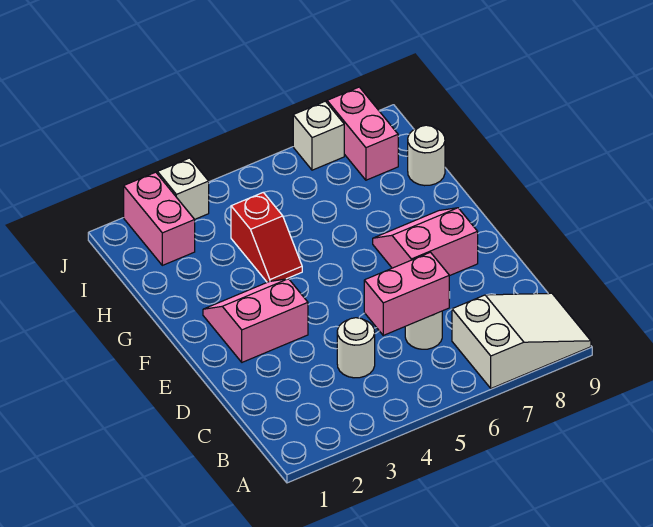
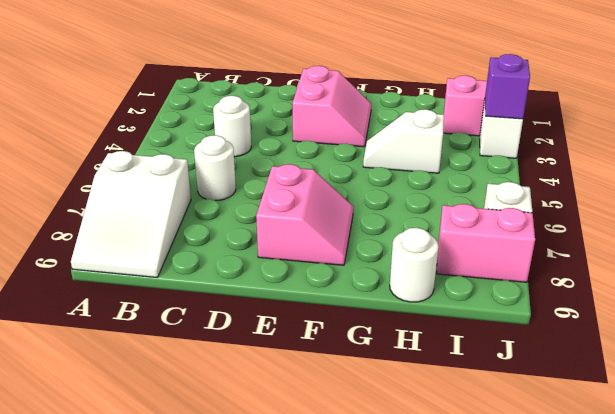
pink brick C5:C6 level 2 -> none
red slope G4:H4 level 1 top H -> white slope G4:H4 level 1 top H
none -> purple brick J3 level 2

